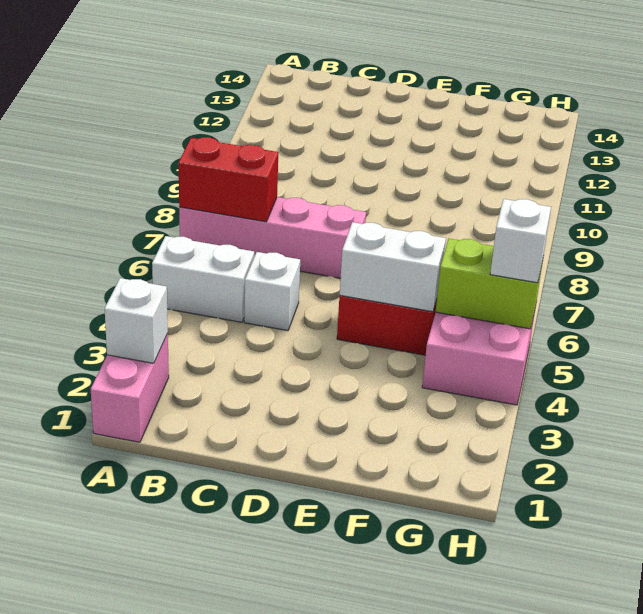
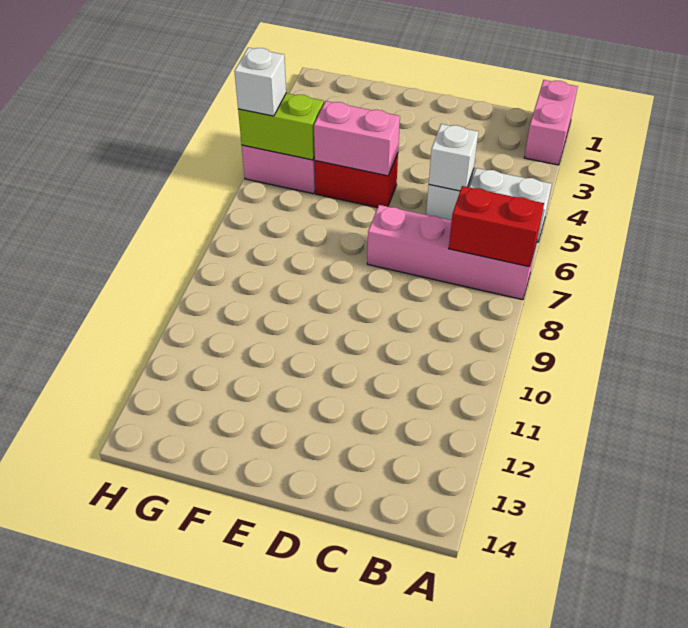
white brick A2 level 2 -> white brick C5 level 2
white brick E5:F5 level 2 -> pink brick E5:F5 level 2

